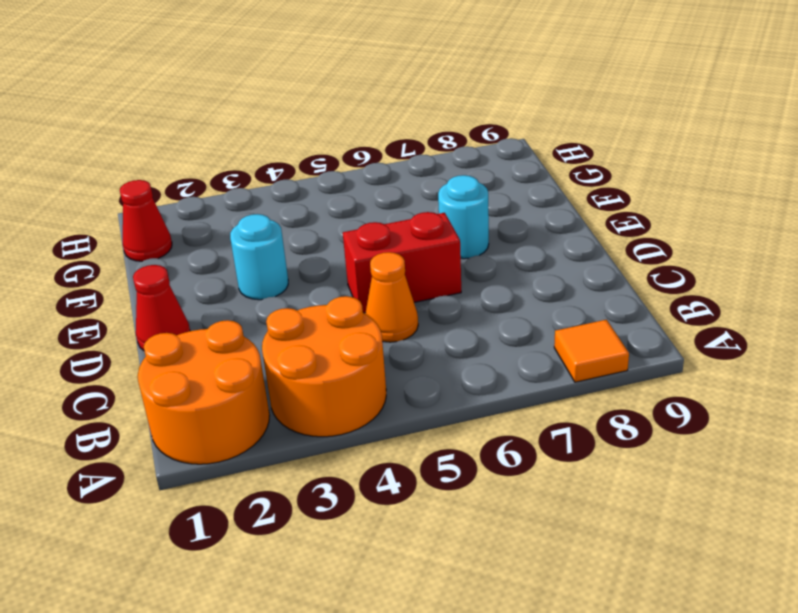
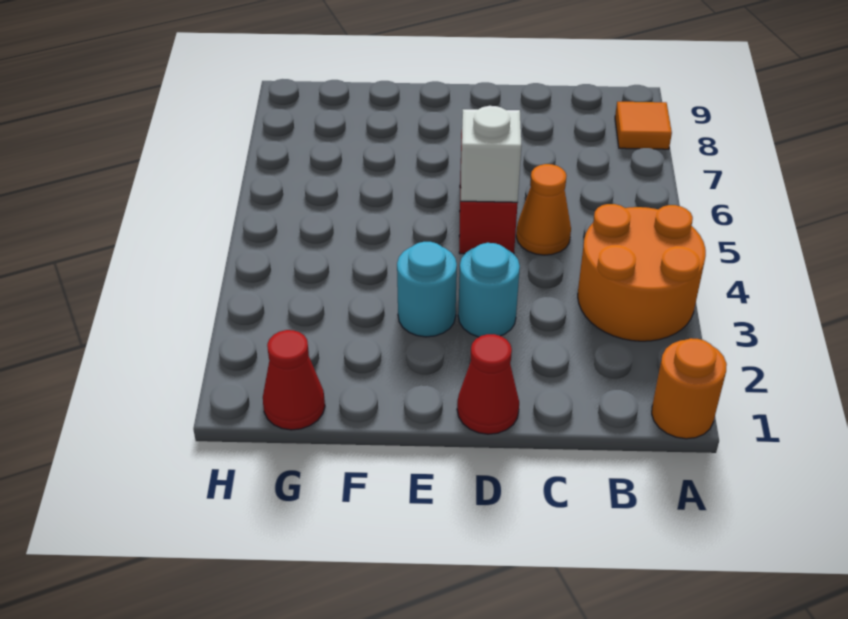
orange round brick A1:B2 level 1 -> orange round brick A1 level 1
none -> white brick D5 level 2
cyan round brick E7 level 1 -> cyan round brick D3 level 1

